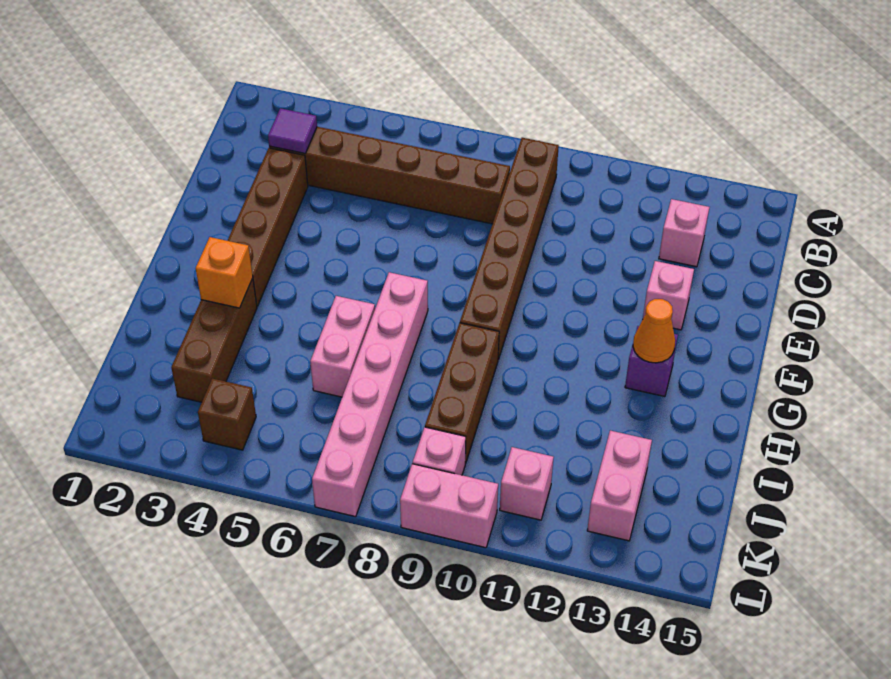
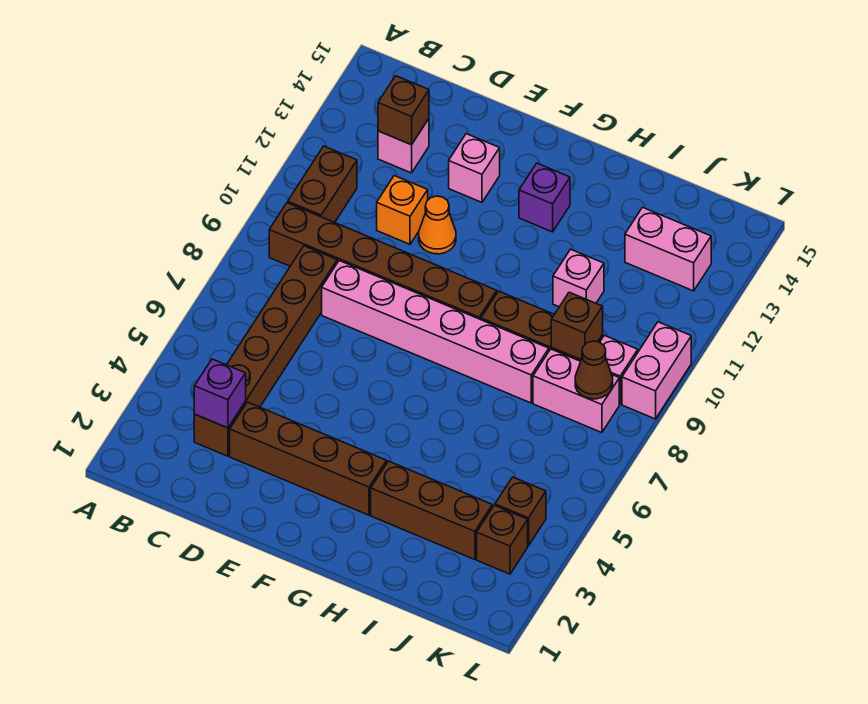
none -> brown brick B10:B11 level 1
purple tile C3 level 2 -> purple brick C3 level 2
none -> brown brick C13 level 2
pink brick G7:L7 level 1 -> pink brick D8:I8 level 1
orange cone G13 level 2 -> orange cone E11 level 1
orange brick H3 level 2 -> orange brick D11 level 1
pink brick H6:I6 level 1 -> pink brick J8:K8 level 1
none -> brown brick J9 level 2
none -> brown brick K3 level 1
none -> brown cone K8 level 2
pink brick K11 level 1 -> pink brick I11 level 1

